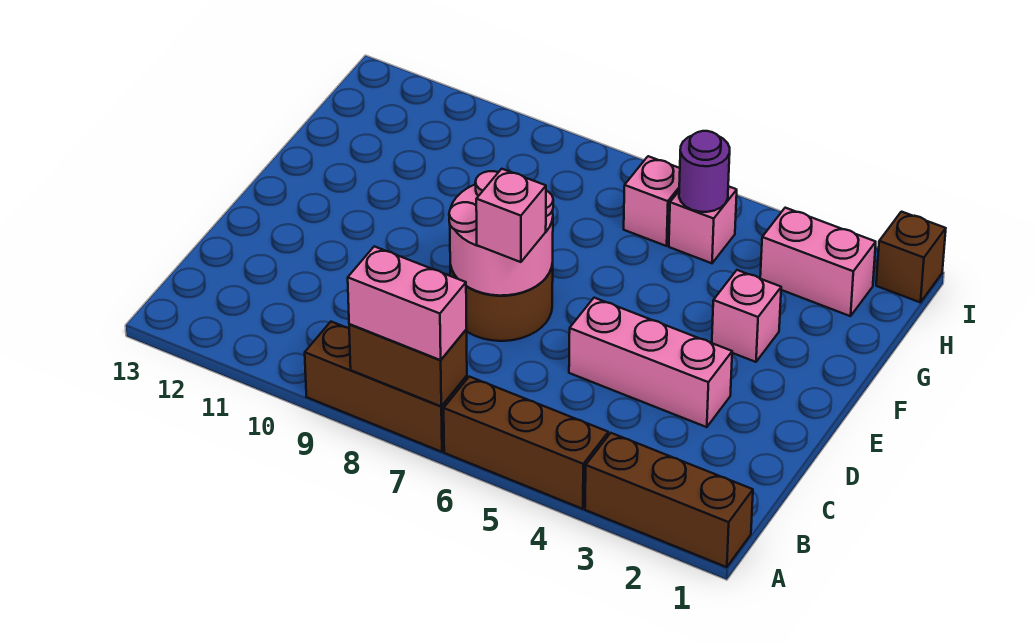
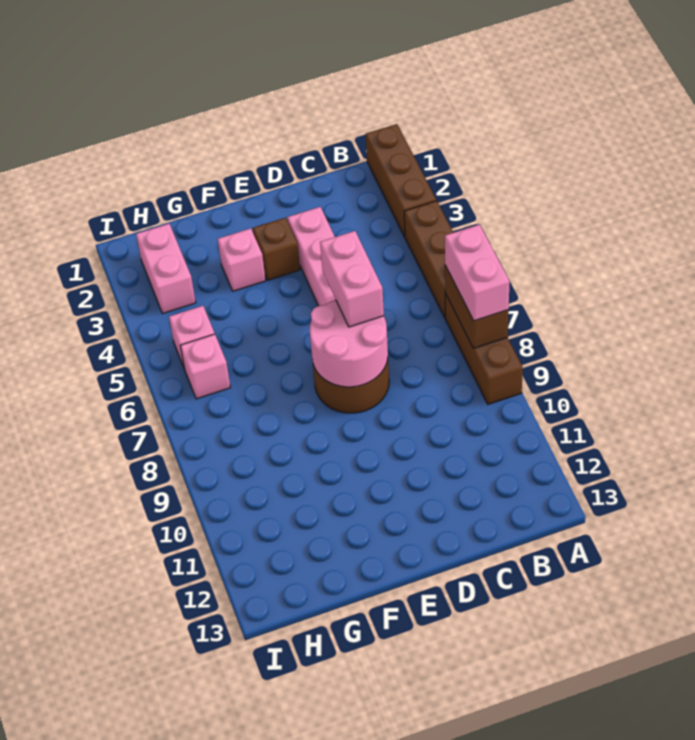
pink brick D7 level 3 -> pink brick D6:D7 level 3
purple round brick H5 level 2 -> none
brown brick I1 level 1 -> brown brick E3 level 1

